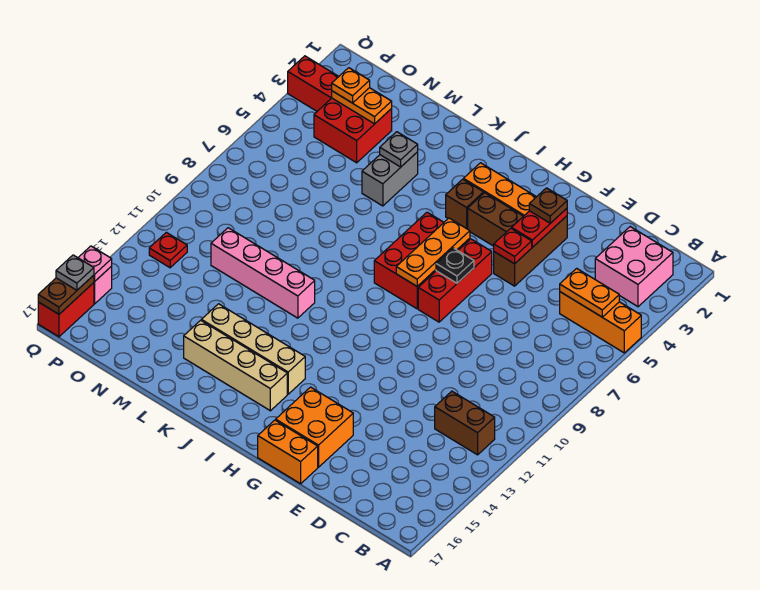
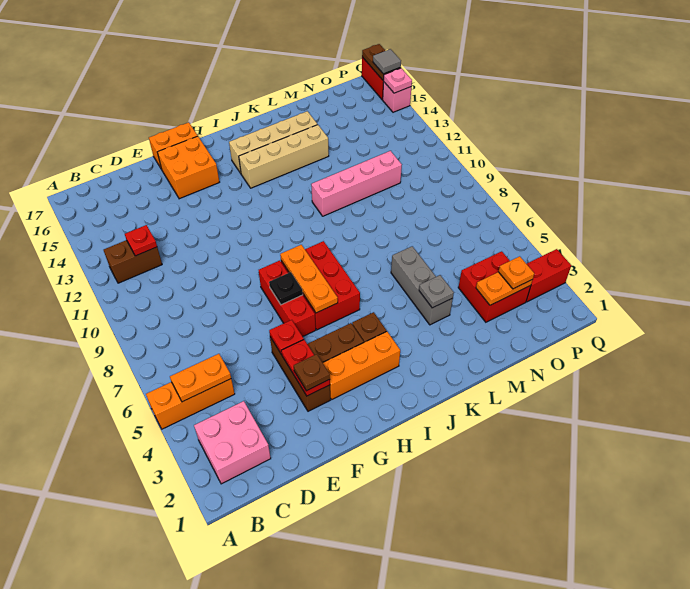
grey brick L4:L5 level 1 -> grey brick L4:L6 level 1
red plate P12 level 1 -> red plate C12 level 2
grey plate Q16 level 3 -> grey tile Q16 level 3

